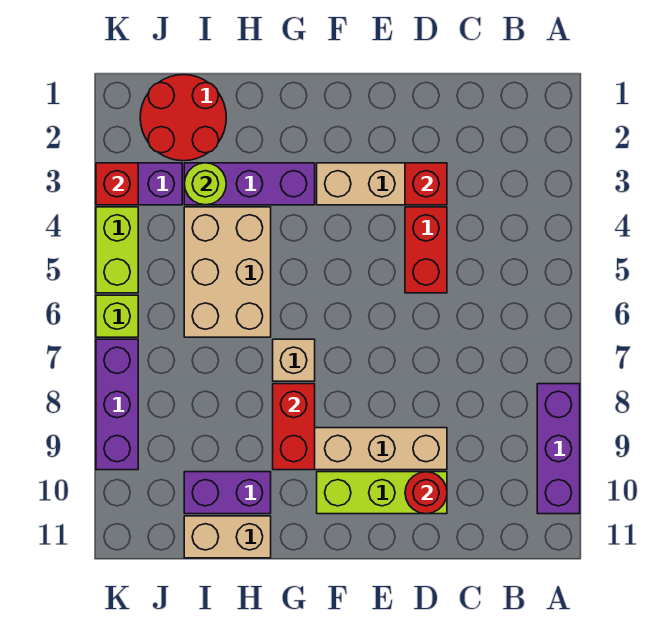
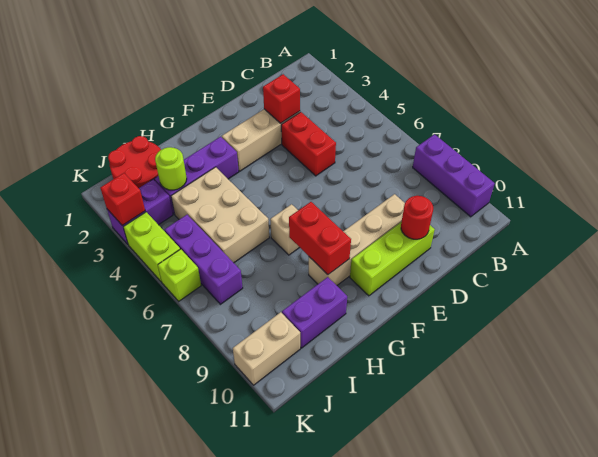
tan brick H11:I11 level 1 -> tan brick J10:K10 level 1
purple brick K7:K9 level 1 -> purple brick J5:J7 level 1

